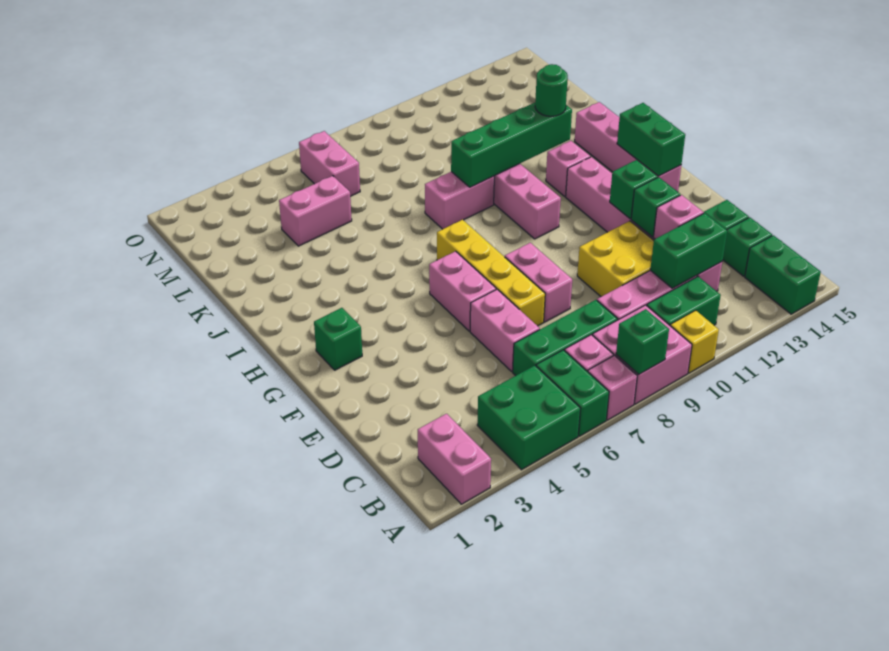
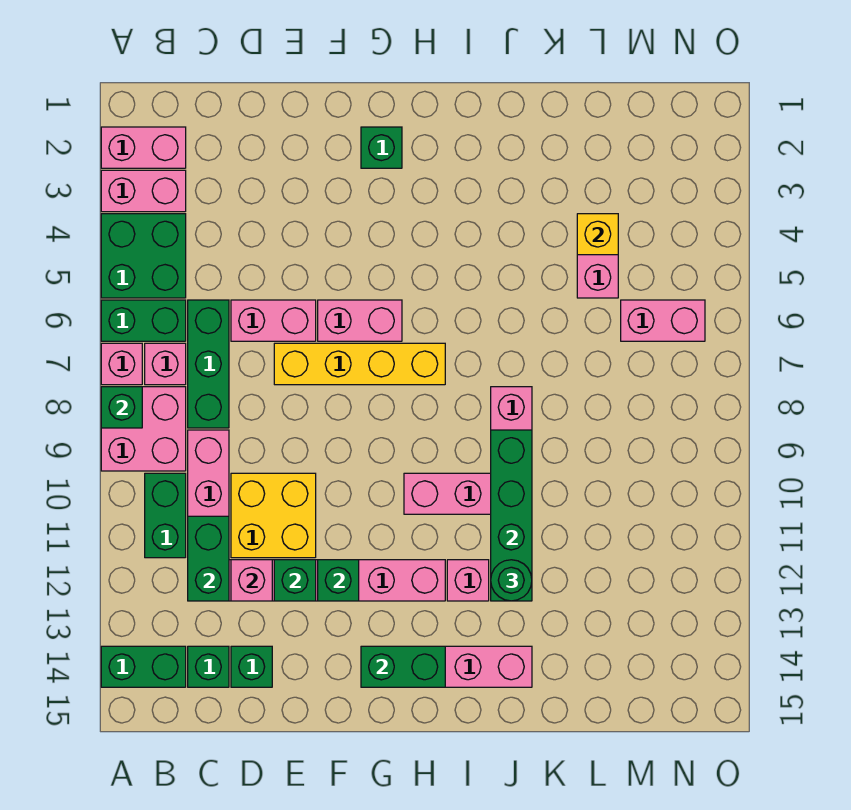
yellow brick A10 level 1 -> yellow brick L4 level 2
pink brick E8:F8 level 1 -> pink brick A3:B3 level 1

